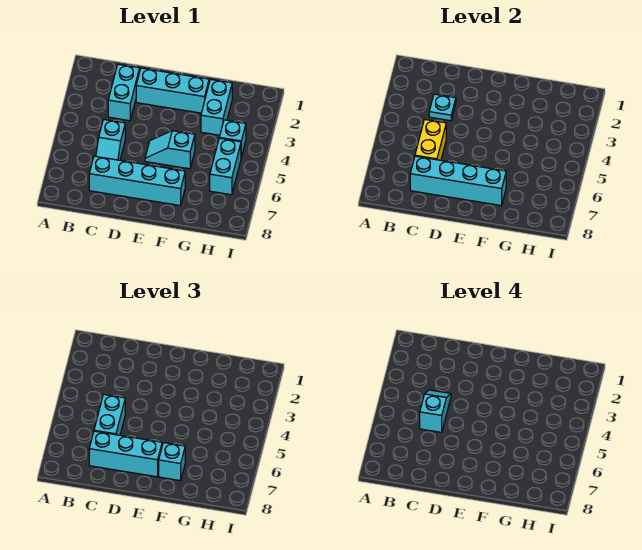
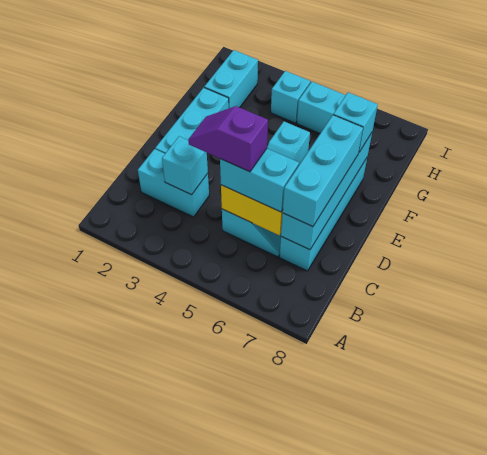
cyan plate C3 level 2 -> cyan brick C3 level 2
cyan slope C4:C5 level 4 top 5 -> purple slope C4:C5 level 4 top 5
cyan brick G2:G3 level 1 -> cyan brick G2:H2 level 1

